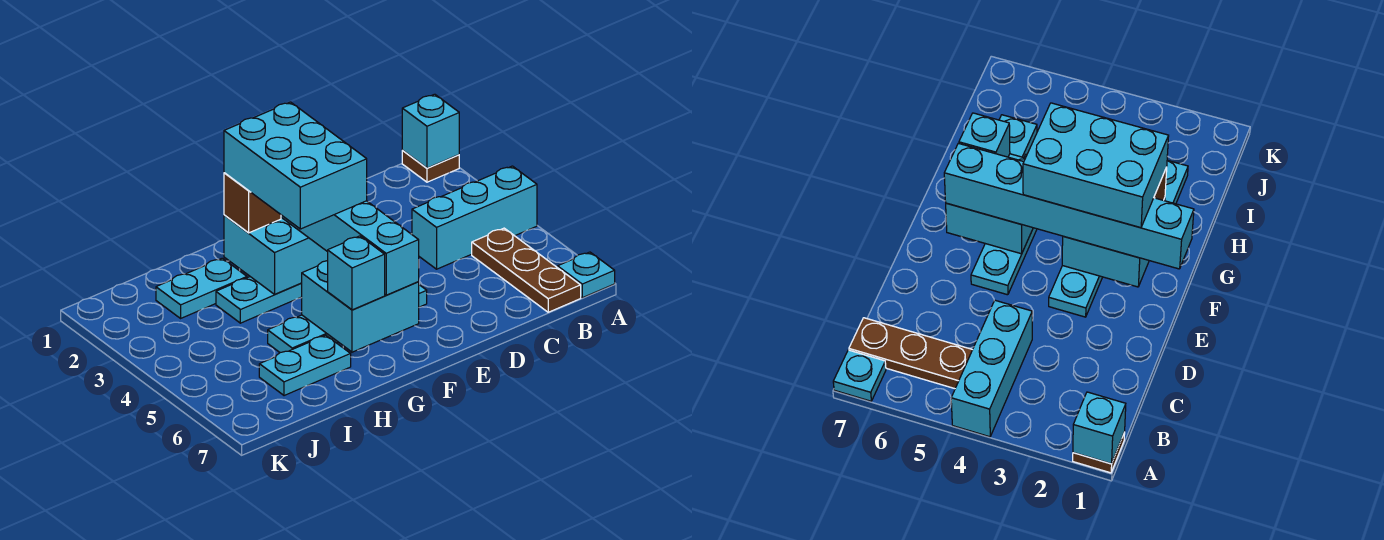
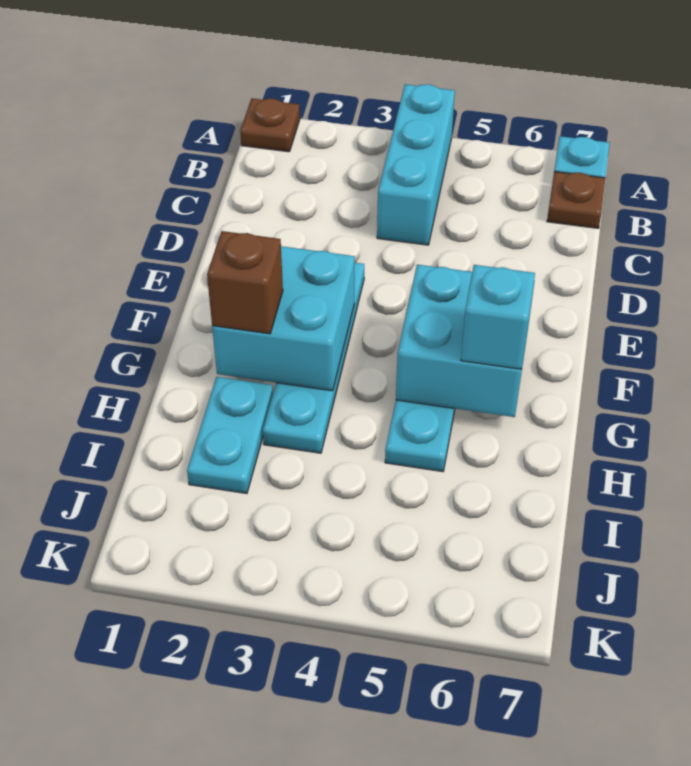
cyan brick A1 level 2 -> none
brown plate B5:B7 level 1 -> brown plate B7 level 1
cyan brick F1:F6 level 3 -> none
cyan brick F2:G4 level 4 -> none
cyan plate H6:I6 level 1 -> none

